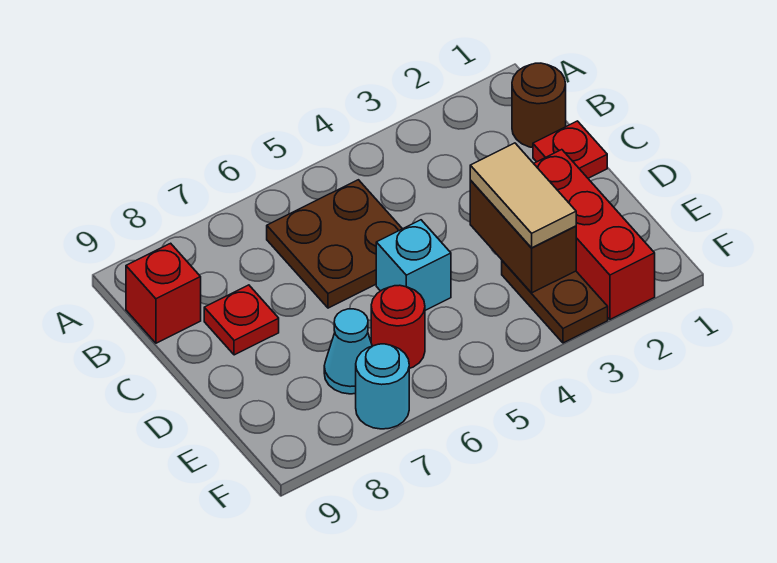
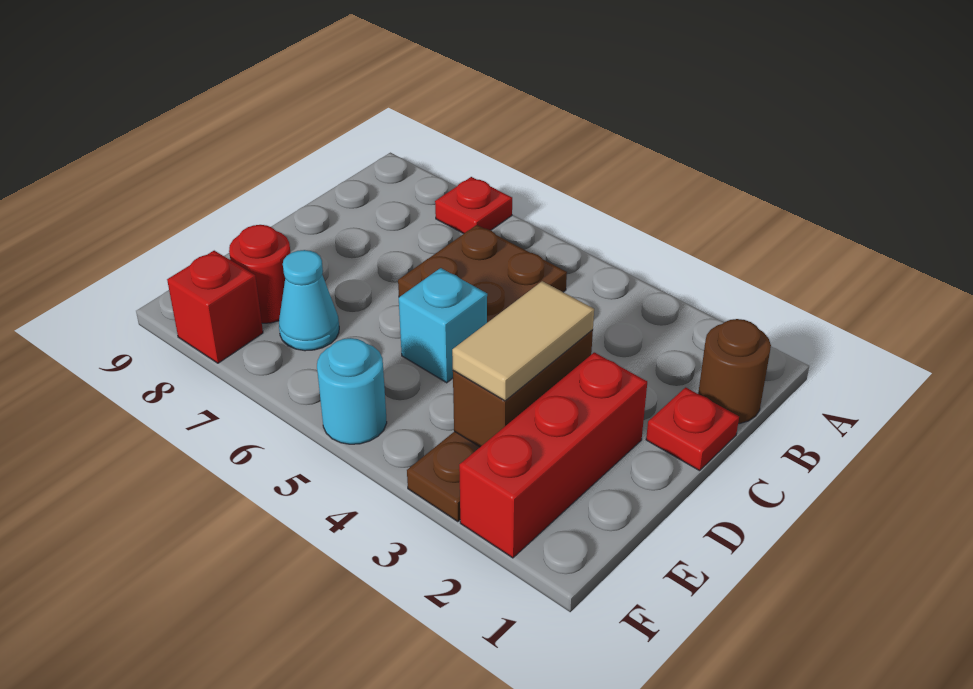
red brick B9 level 1 -> red brick F8 level 1
red plate C8 level 1 -> red plate A7 level 1
red round brick E6 level 1 -> red round brick E8 level 1
cyan round brick F7 level 1 -> cyan round brick F5 level 1

